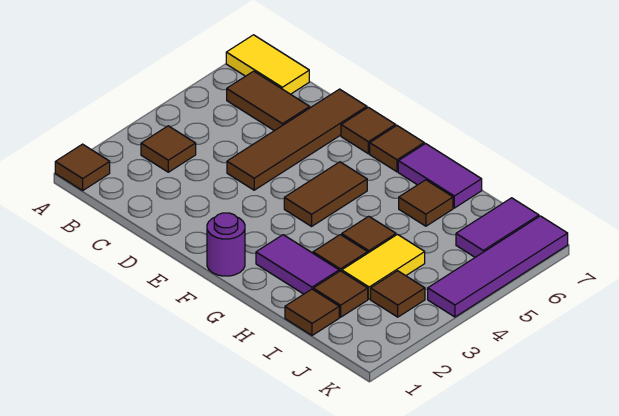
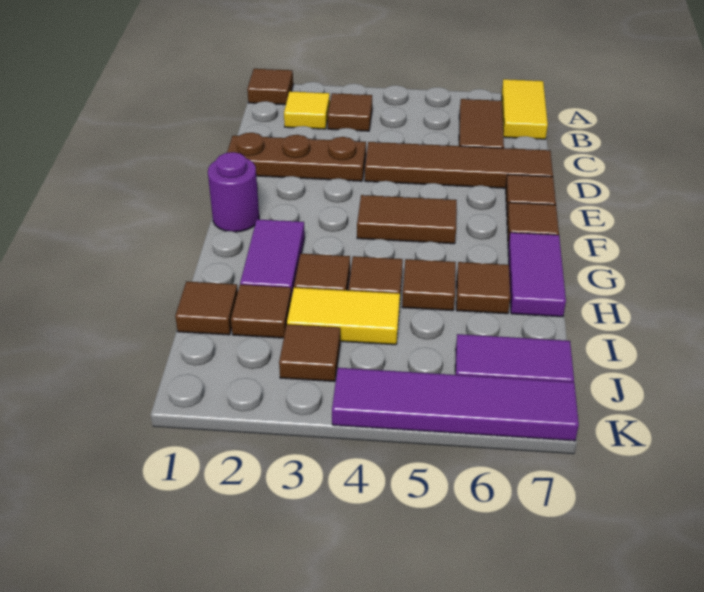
none -> yellow tile B2 level 1
none -> brown plate D1:D3 level 1
none -> brown tile H5 level 1

